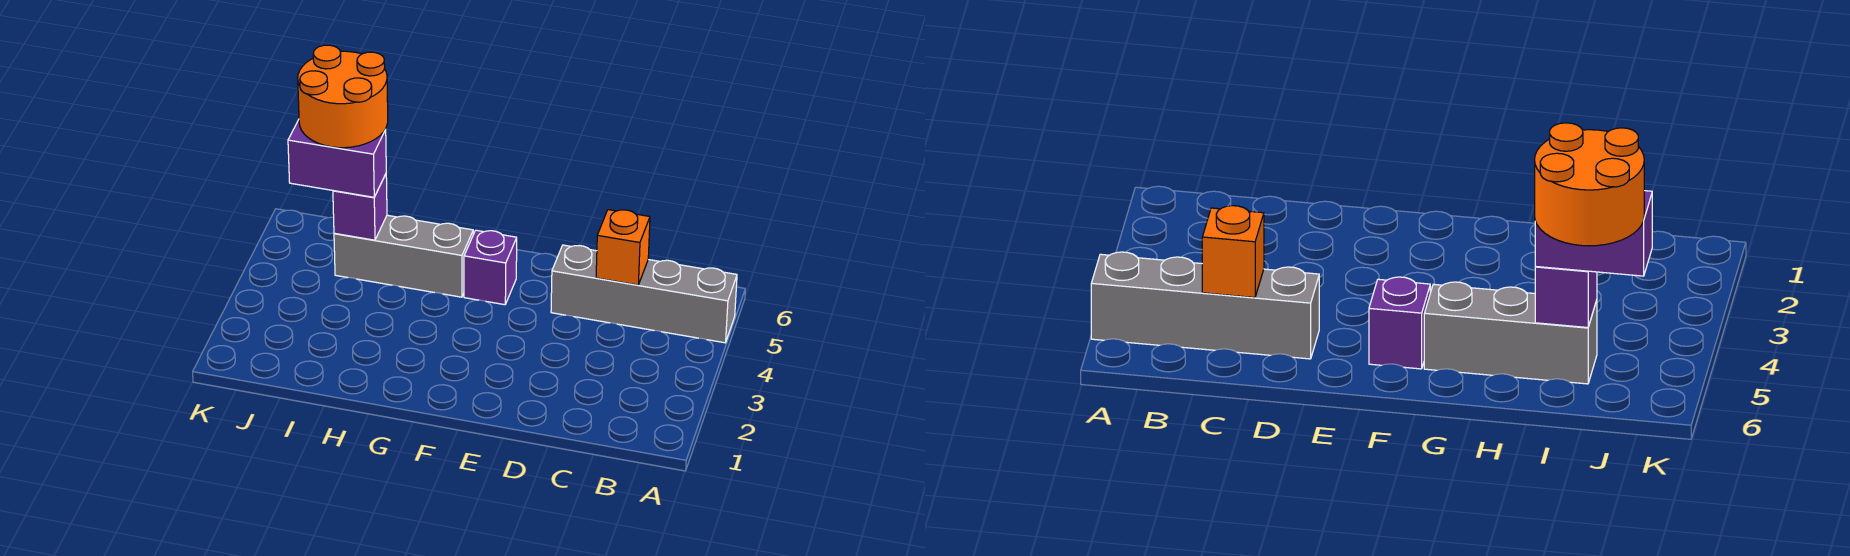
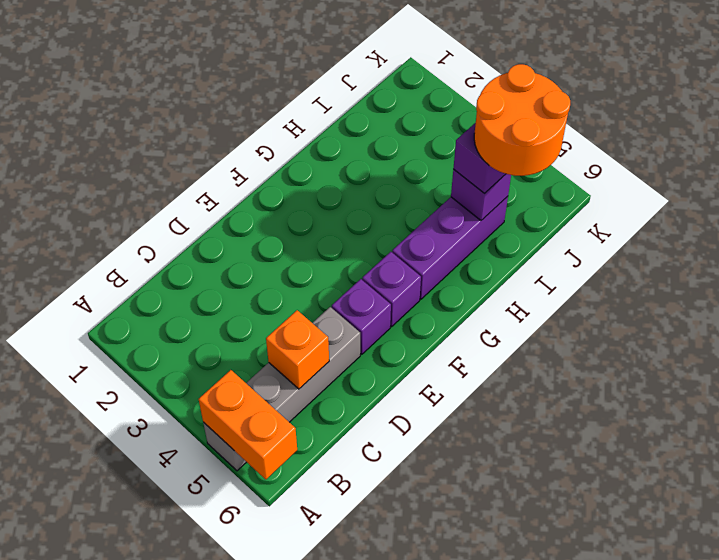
none -> orange brick A5:A6 level 2
none -> purple brick E5 level 1
grey brick G5:I5 level 1 -> purple brick G5:I5 level 1

